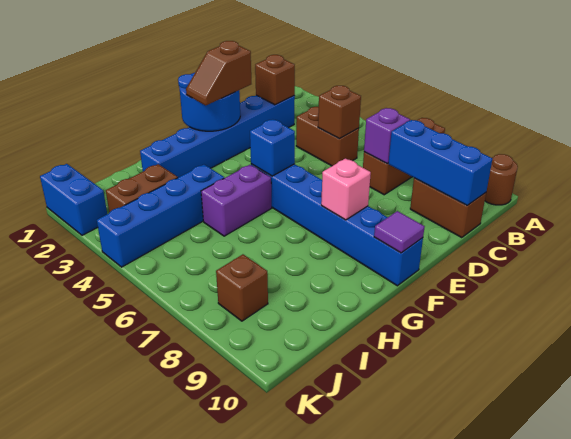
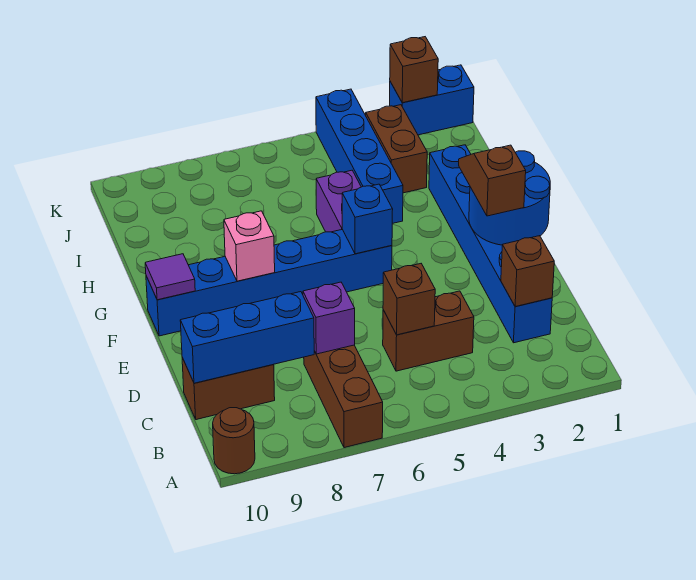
brown brick J8 level 1 -> brown brick K2 level 2

